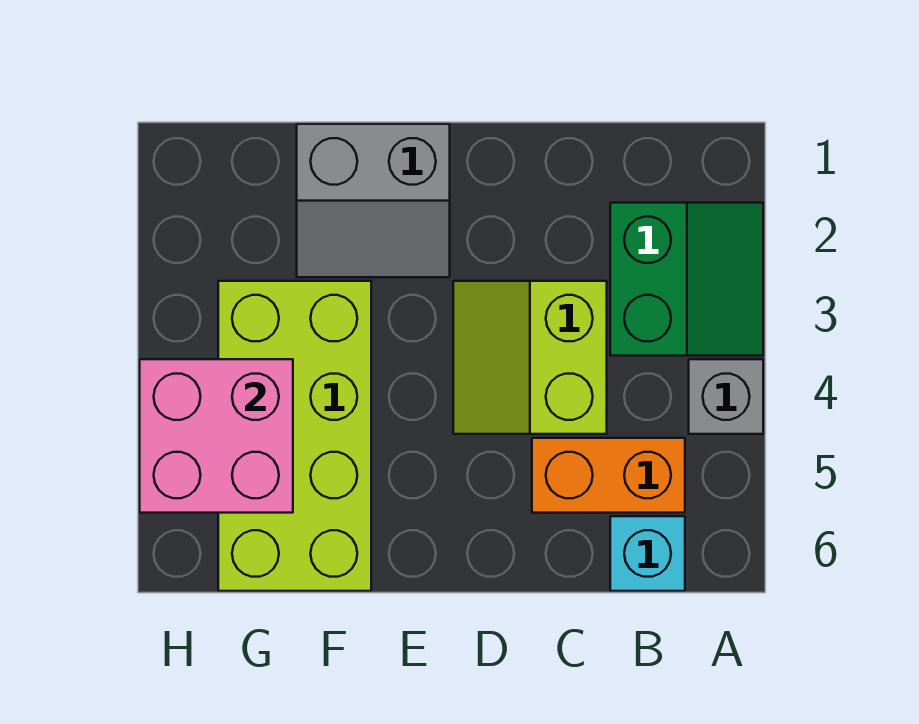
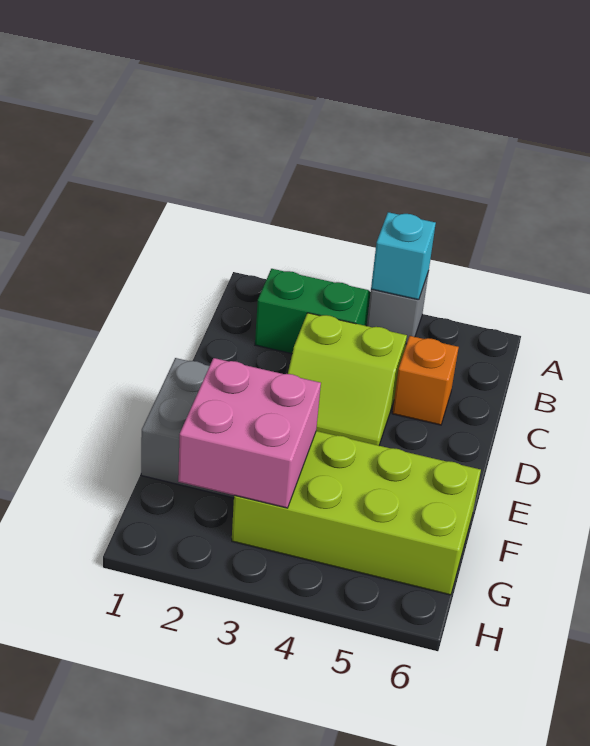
orange brick B5:C5 level 1 -> orange brick C5 level 1
cyan brick B6 level 1 -> cyan brick A4 level 2
pink brick G4:H5 level 2 -> pink brick F2:G3 level 2

